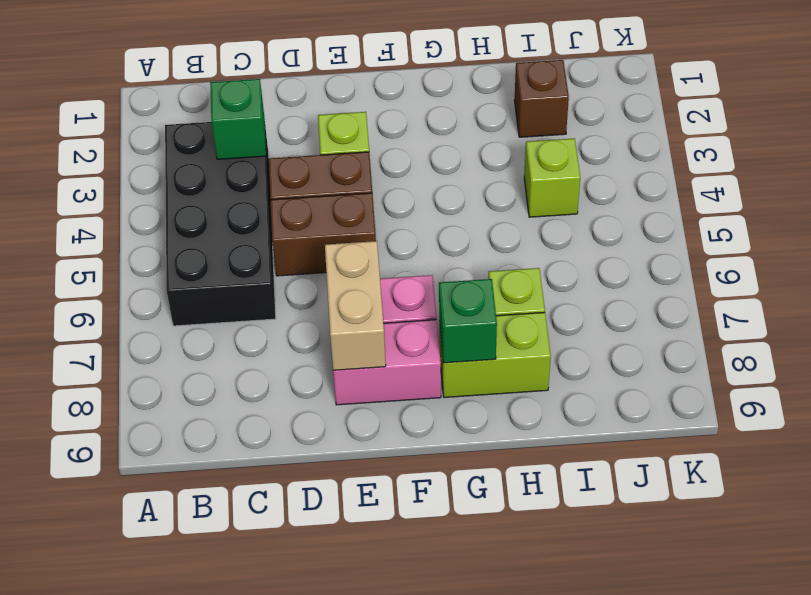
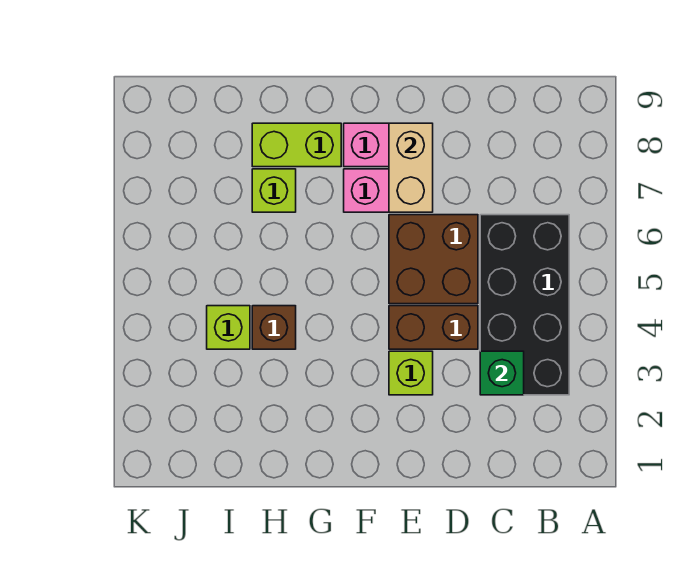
brown brick D5:E5 level 1 -> brown brick D5:E6 level 1
green brick G8 level 2 -> none
brown brick I2 level 1 -> brown brick H4 level 1

